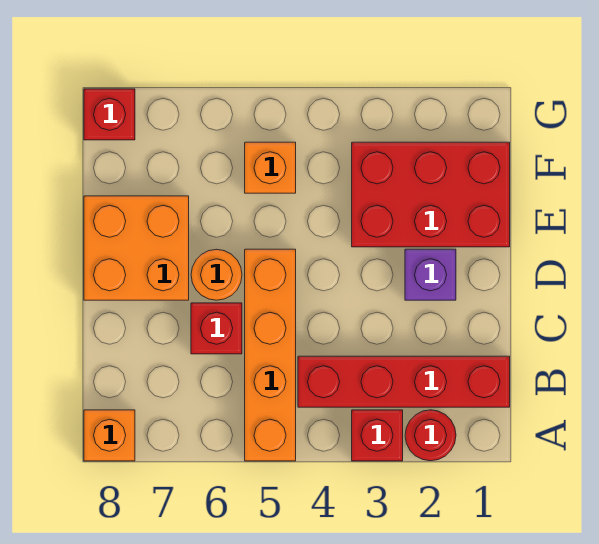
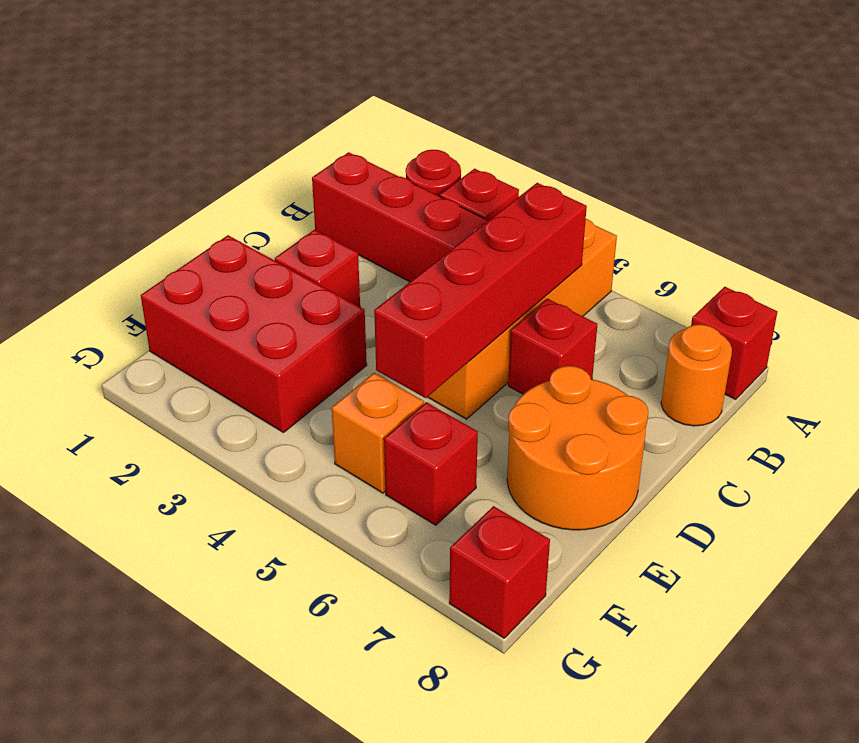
orange brick A8 level 1 -> red brick A8 level 1
none -> red brick B5:E5 level 2
purple brick D2 level 1 -> red brick D2 level 1
orange round brick D6 level 1 -> orange round brick B8 level 1
orange brick D7:E8 level 1 -> orange round brick D7:E8 level 1
none -> red brick F6 level 1

